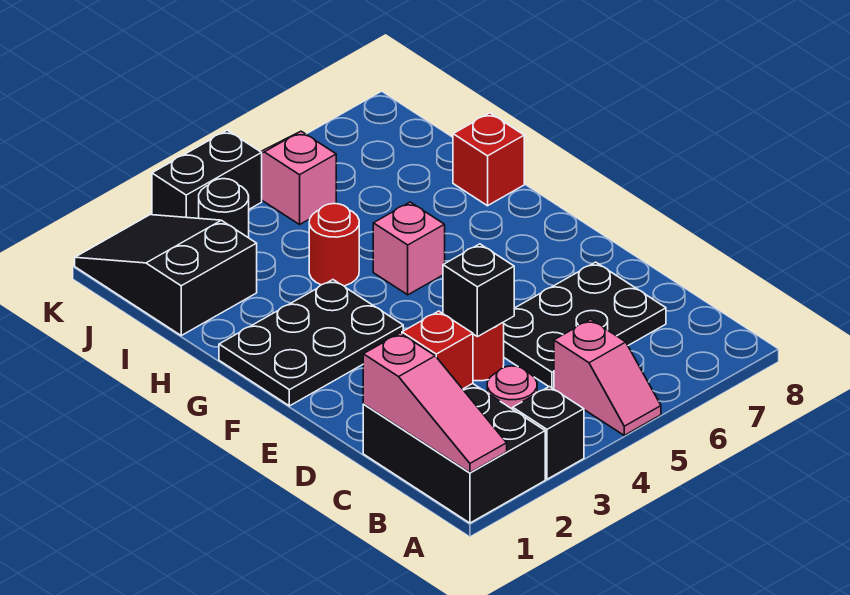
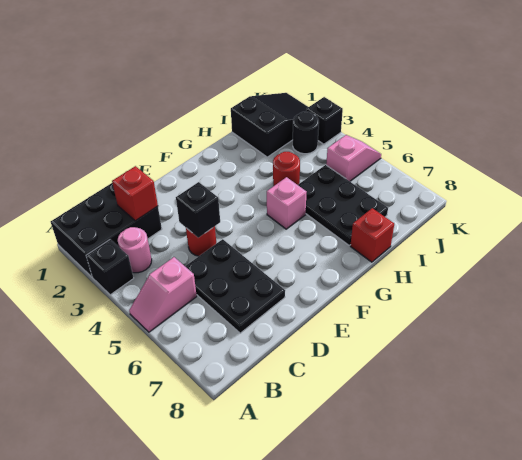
pink slope A1:C1 level 2 top C -> none
black plate F1:G3 level 1 -> black plate H5:I7 level 1
black brick K3:K4 level 1 -> black brick K3 level 1

